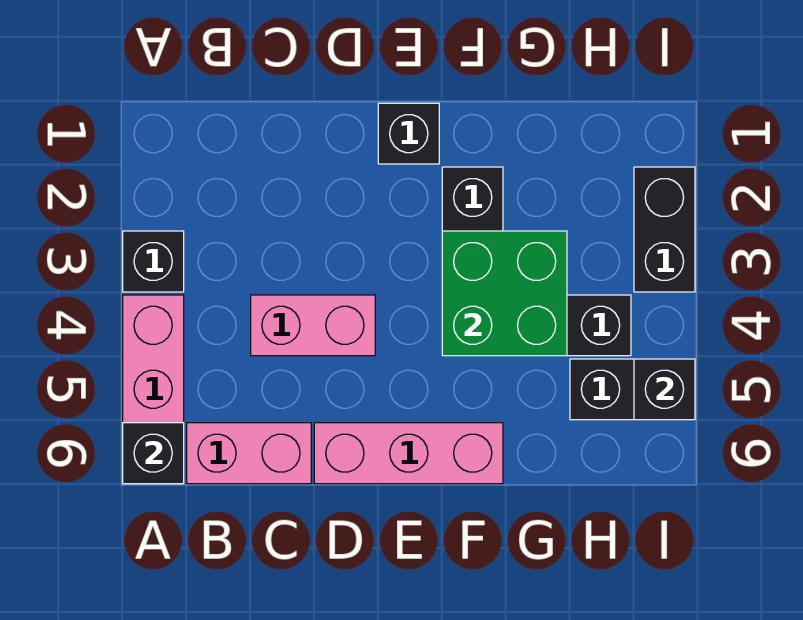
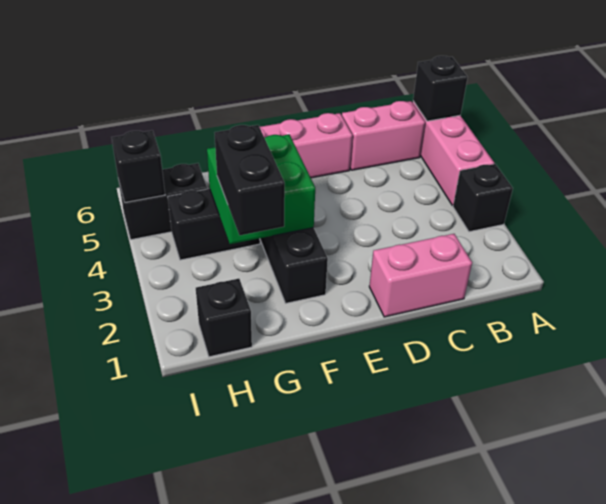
pink brick C4:D4 level 1 -> pink brick C1:D1 level 1
black brick E1 level 1 -> black brick H1 level 1
black brick I2:I3 level 1 -> black brick G2:G3 level 3

